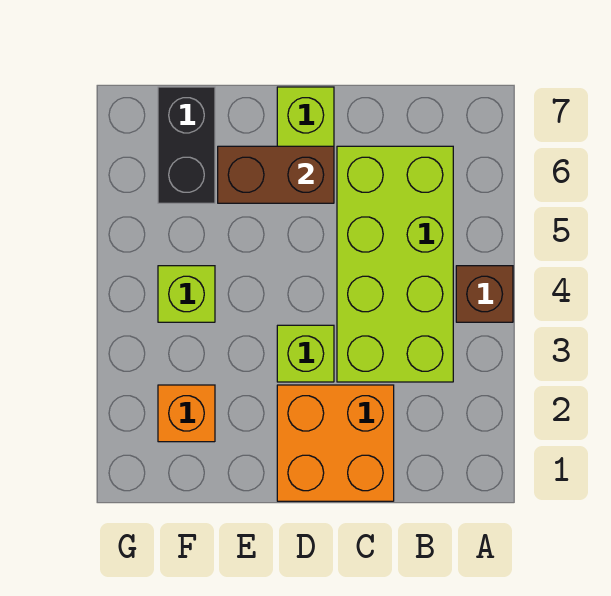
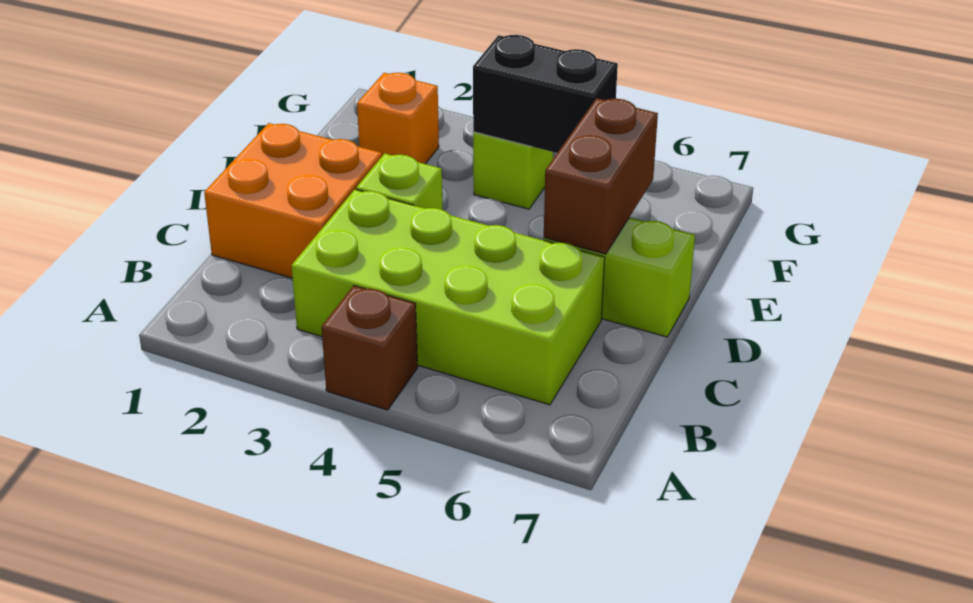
black brick F6:F7 level 1 -> black brick F4:F5 level 2

